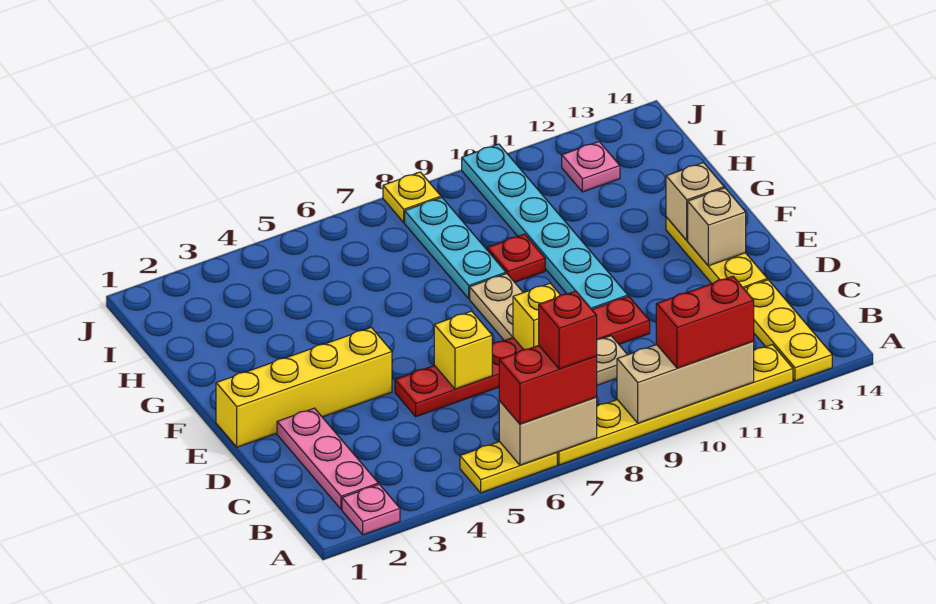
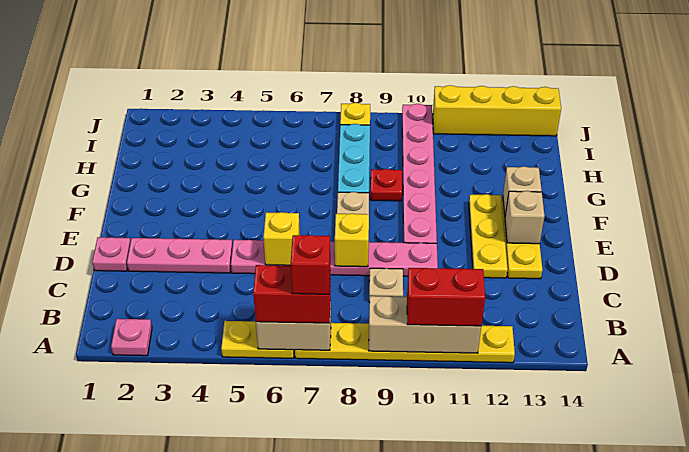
yellow plate A13:C13 level 1 -> yellow plate D12:F12 level 1
pink plate B2:D2 level 1 -> pink plate D2:D4 level 1
red plate D5:D10 level 1 -> pink plate D5:D10 level 1
yellow brick E1:E4 level 1 -> yellow brick J11:J14 level 1
cyan plate E10:J10 level 1 -> pink plate E10:J10 level 1
pink plate I12 level 1 -> pink plate D1 level 1

